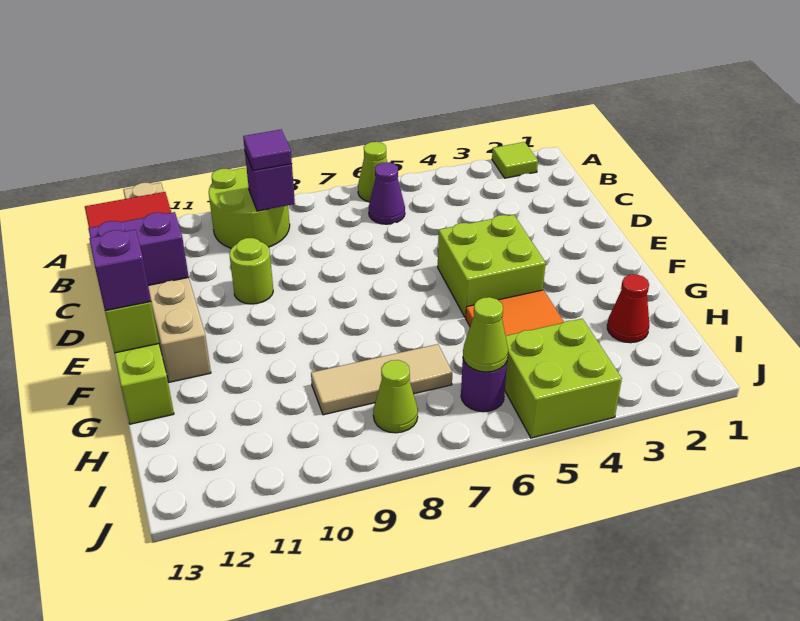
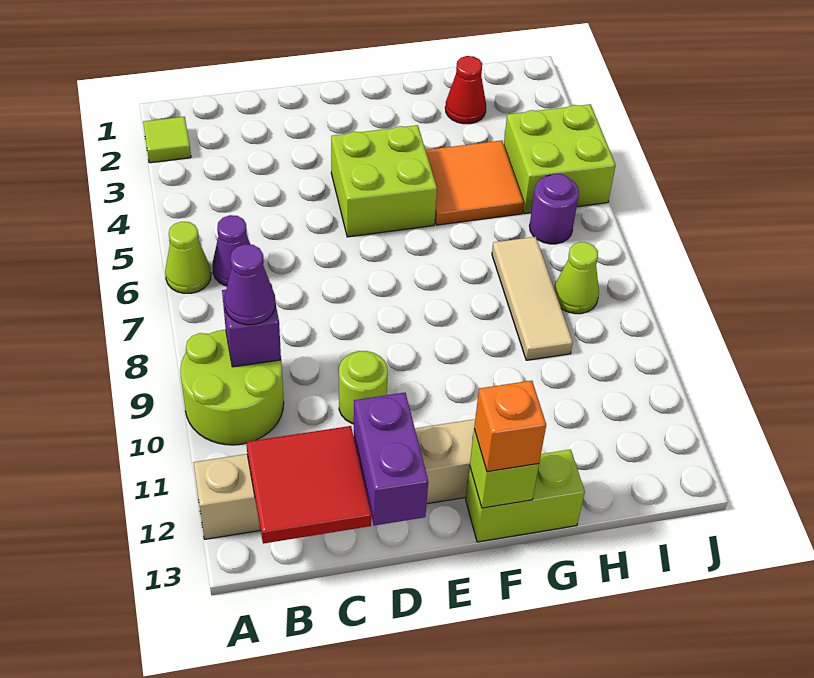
purple tile B9 level 3 -> purple cone B9 level 3
purple brick F13 level 3 -> orange brick F13 level 3
lime cone I6 level 2 -> none

